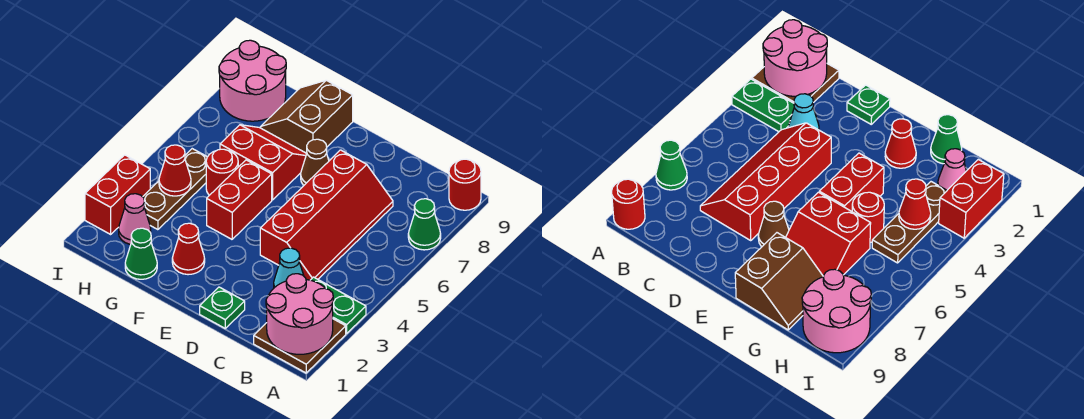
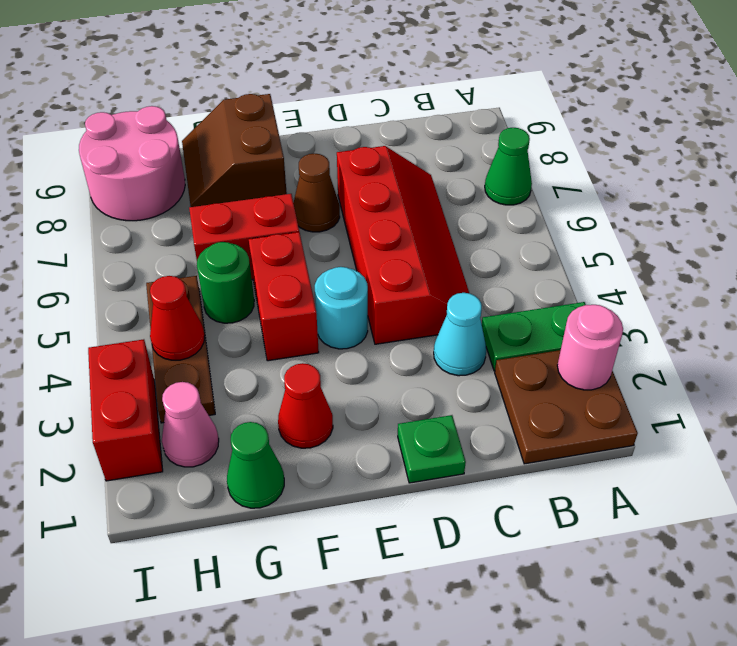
pink round brick A1:B2 level 2 -> pink round brick A2 level 2
red round brick A9 level 1 -> none
none -> cyan round brick E4 level 1
red round brick G5 level 1 -> green round brick G5 level 1

